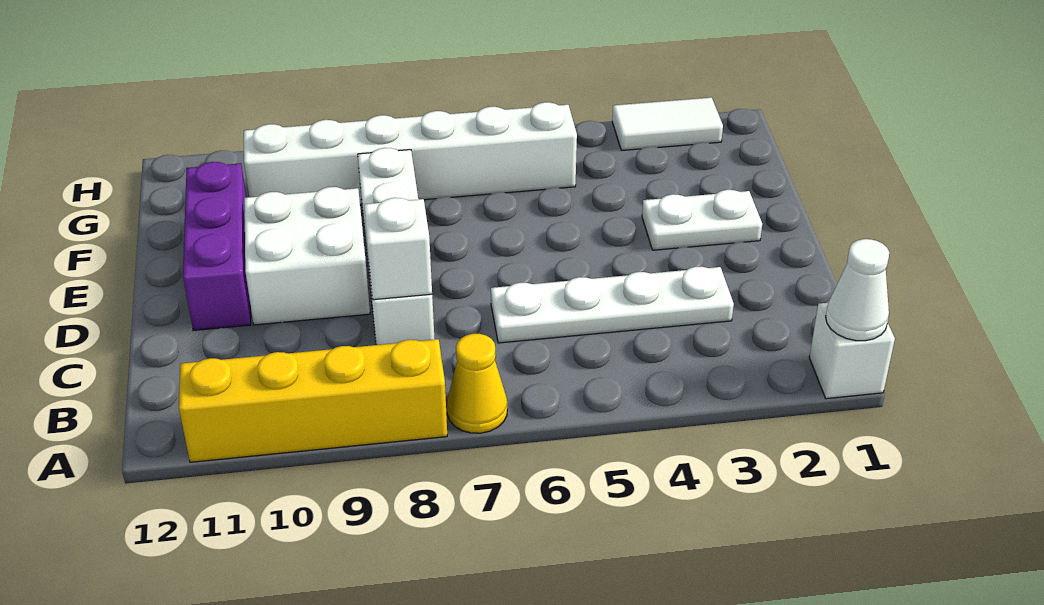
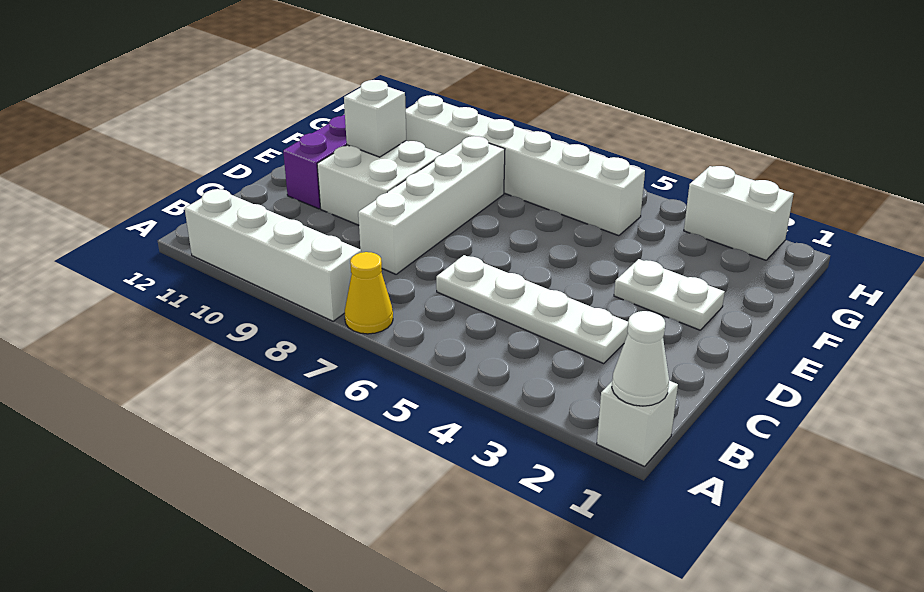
yellow brick A8:A11 level 1 -> white brick A8:A11 level 1
white brick C8 level 2 -> white brick E10 level 2
white tile H2:H3 level 1 -> white brick H2:H3 level 1

